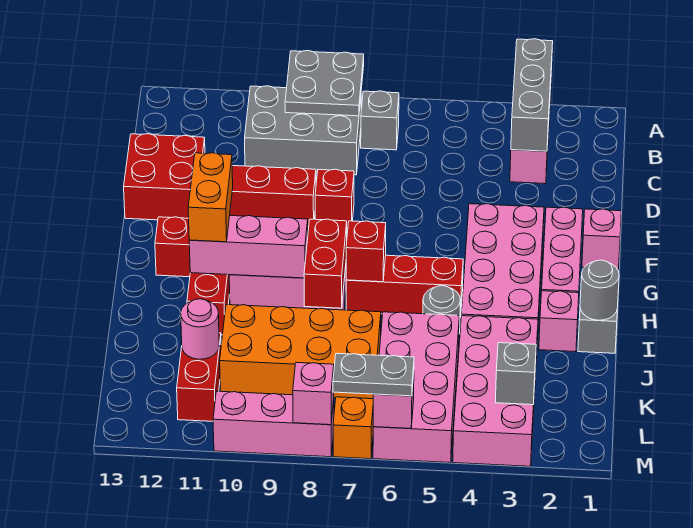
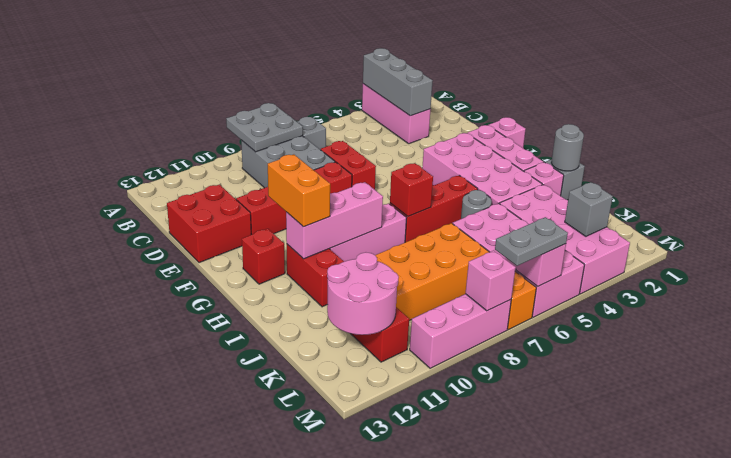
grey brick B8:C10 level 1 -> grey brick B8:D9 level 1
red brick H8:I8 level 2 -> red brick D7:E7 level 1
pink round brick K11 level 2 -> pink round brick K11:L12 level 2

